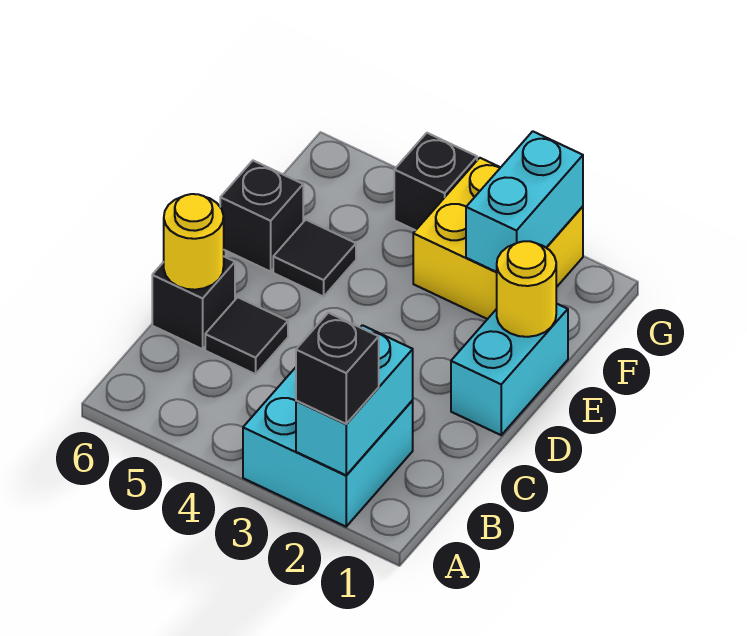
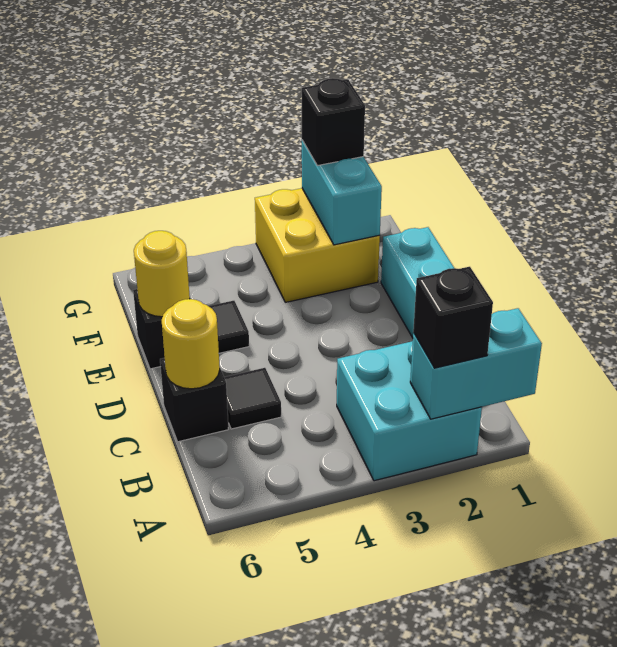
cyan brick A2:B2 level 2 -> cyan brick A1:A2 level 2
yellow round brick E1 level 2 -> yellow round brick E6 level 2
black brick G4 level 1 -> black brick G2 level 3

